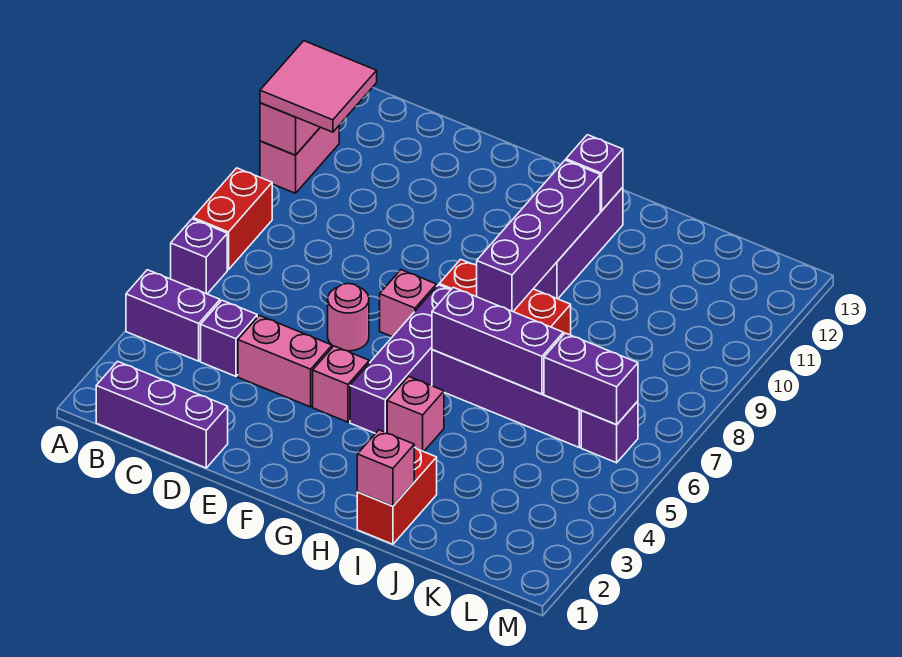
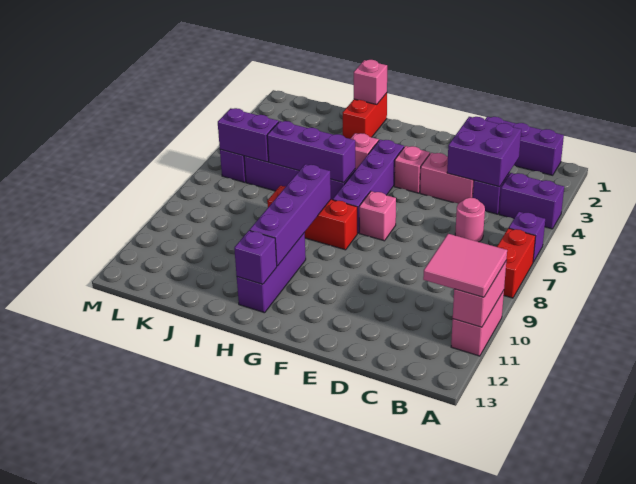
none -> purple brick C3:D4 level 2
pink round brick E6 level 1 -> pink round brick C6 level 1

